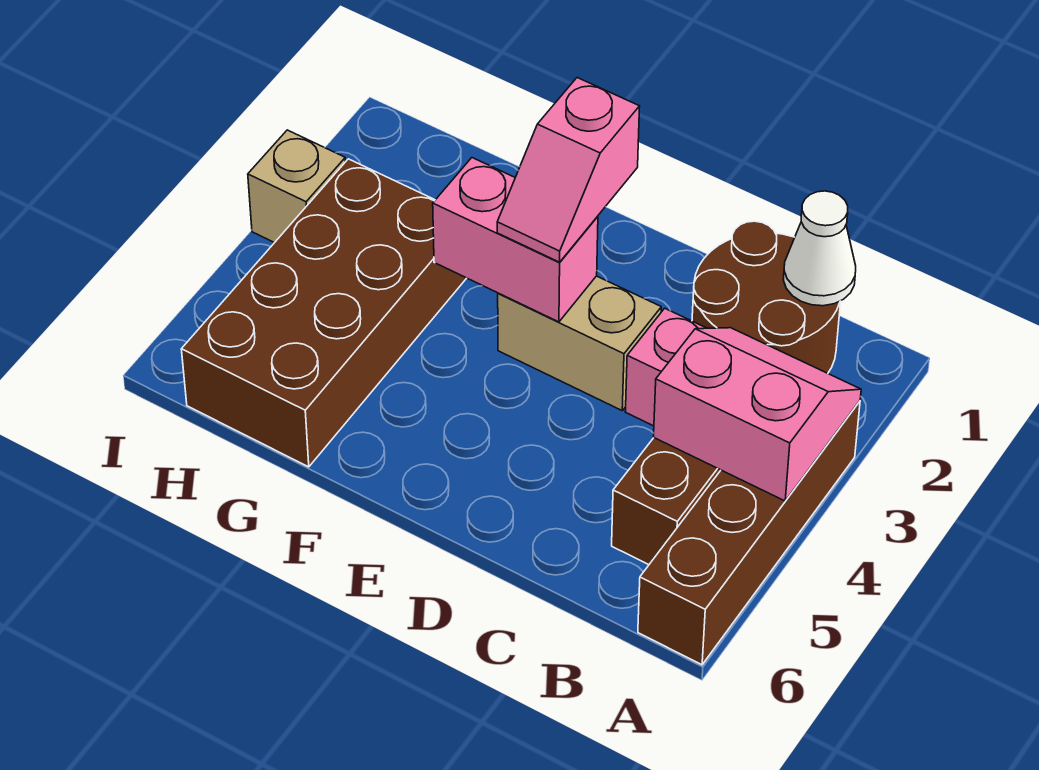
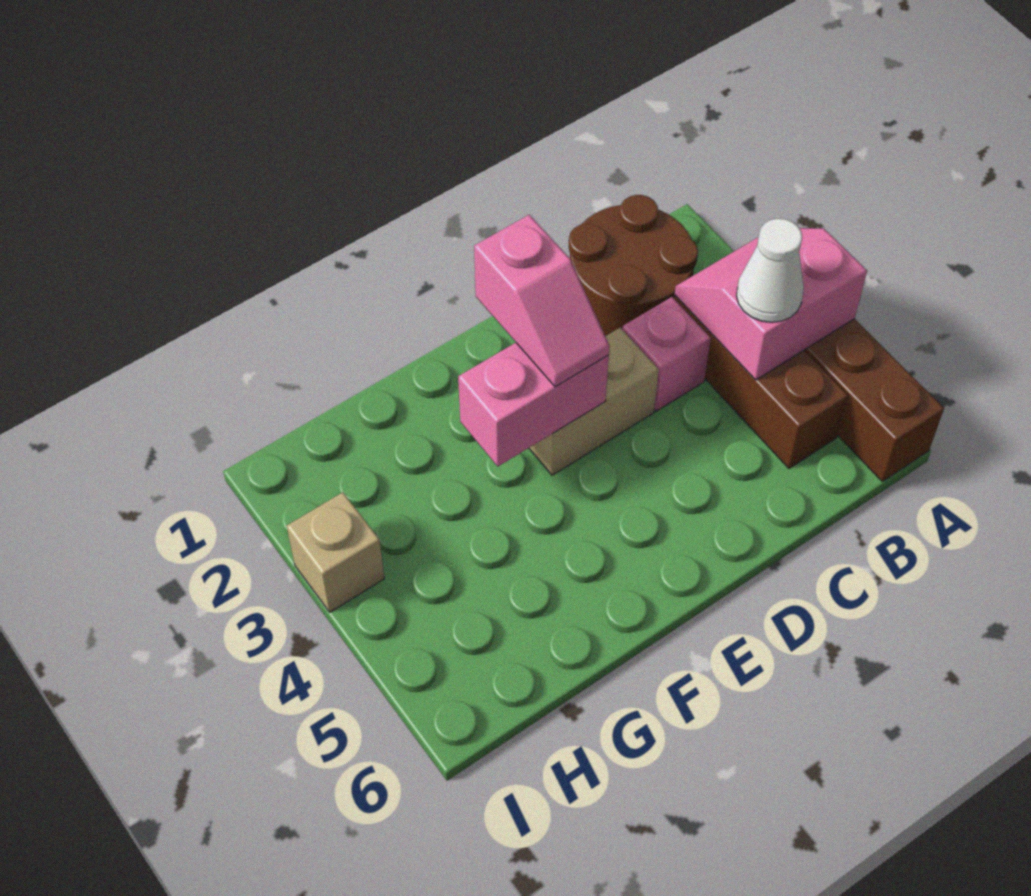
white cone B1 level 2 -> white cone B4 level 3
brown brick G3:H6 level 1 -> none

